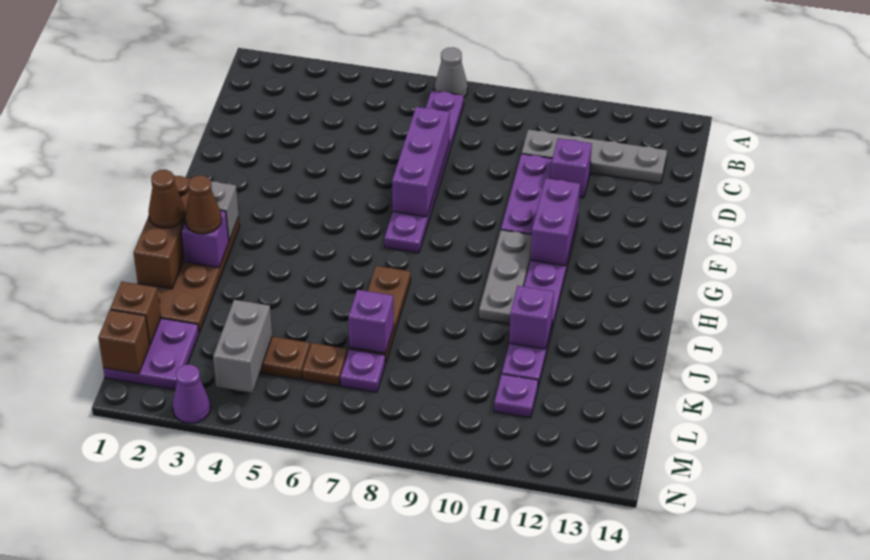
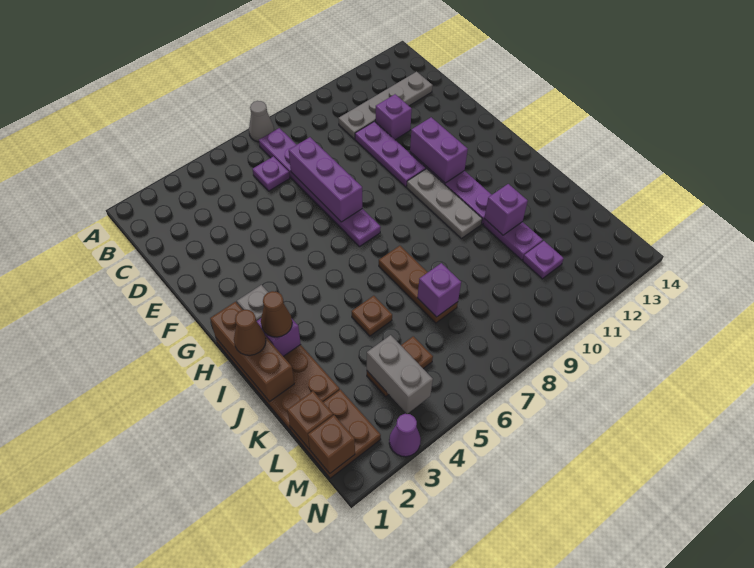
purple plate L1:M2 level 1 -> brown plate L1:M2 level 1
brown plate L6 level 1 -> brown plate J5 level 1
purple plate L7 level 1 -> purple plate C6 level 1

